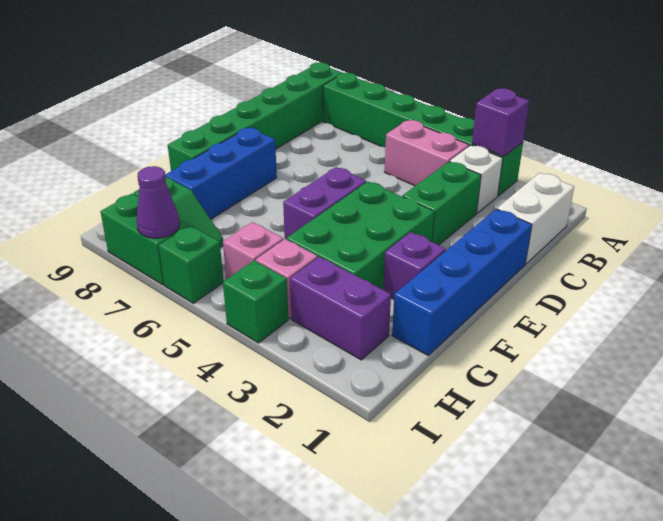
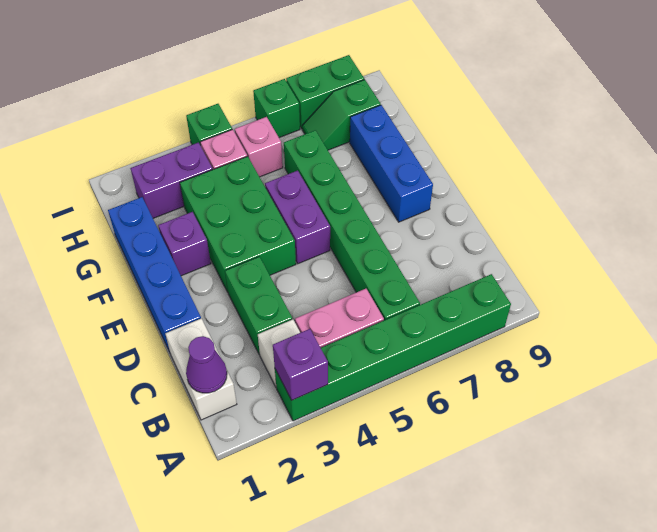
green brick A9:F9 level 1 -> green brick B6:G6 level 1
purple cone I7 level 2 -> purple cone B1 level 2

